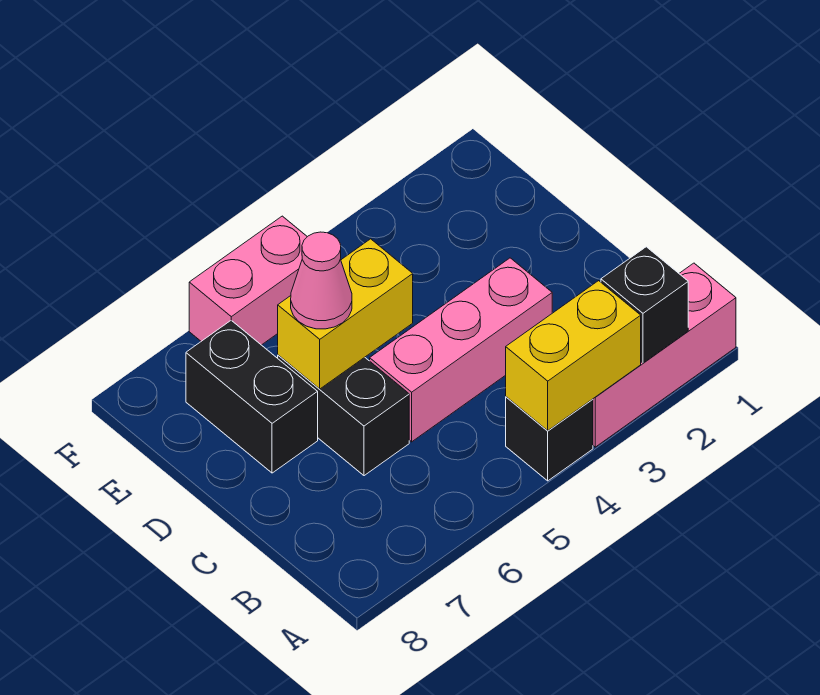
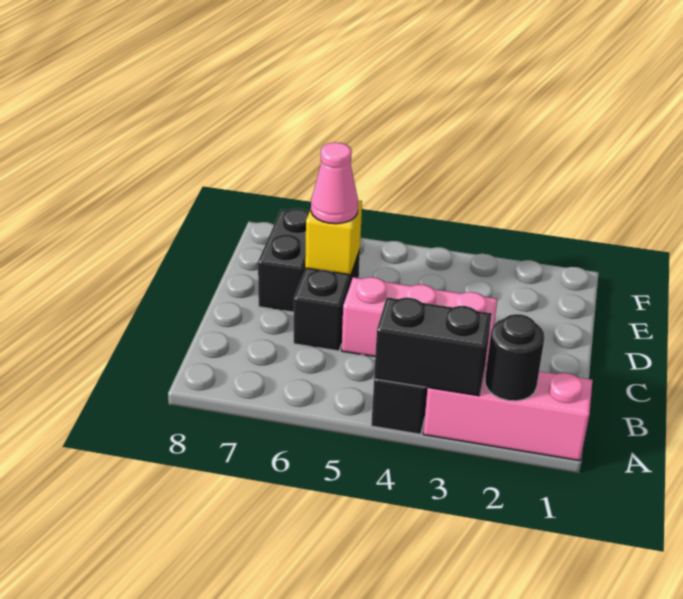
black brick A2 level 2 -> black round brick A2 level 2
yellow brick A3:A4 level 2 -> black brick A3:A4 level 2
yellow brick D5:D6 level 2 -> yellow brick D6 level 2
pink brick F5:F6 level 1 -> none

